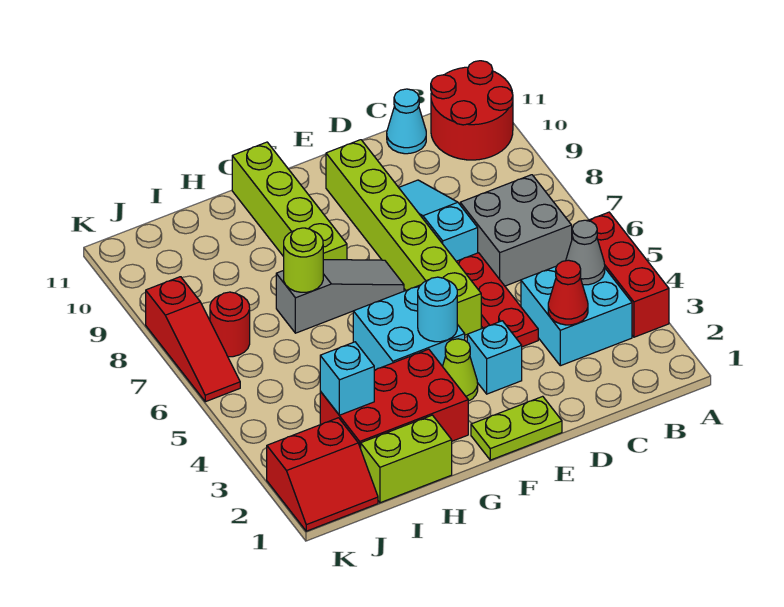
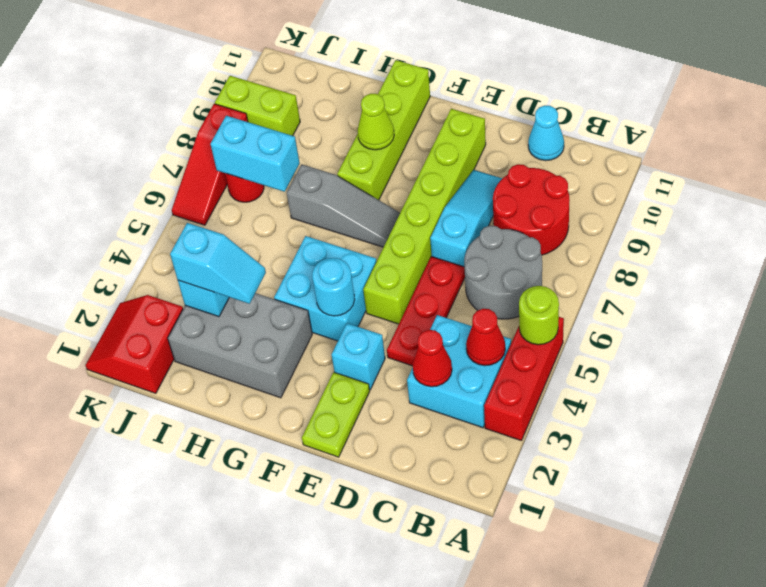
red round brick A10:B11 level 1 -> red round brick B8:C9 level 1
grey cone B4 level 2 -> red cone B4 level 2
grey brick B6:C7 level 1 -> grey round brick B6:C7 level 1
lime plate E1:F1 level 1 -> lime plate E1:E2 level 1
lime cone F3 level 1 -> lime cone G9 level 2
red brick G2:I3 level 1 -> grey brick G2:I3 level 1
lime brick H1:I1 level 1 -> lime brick J9:K9 level 1
none -> cyan slope H3:I3 level 3 top I
lime round brick H7 level 2 -> lime round brick A5 level 2
none -> cyan brick I7:J7 level 2
red slope J1:K2 level 1 top 2 -> red slope J1:K2 level 1 top J

